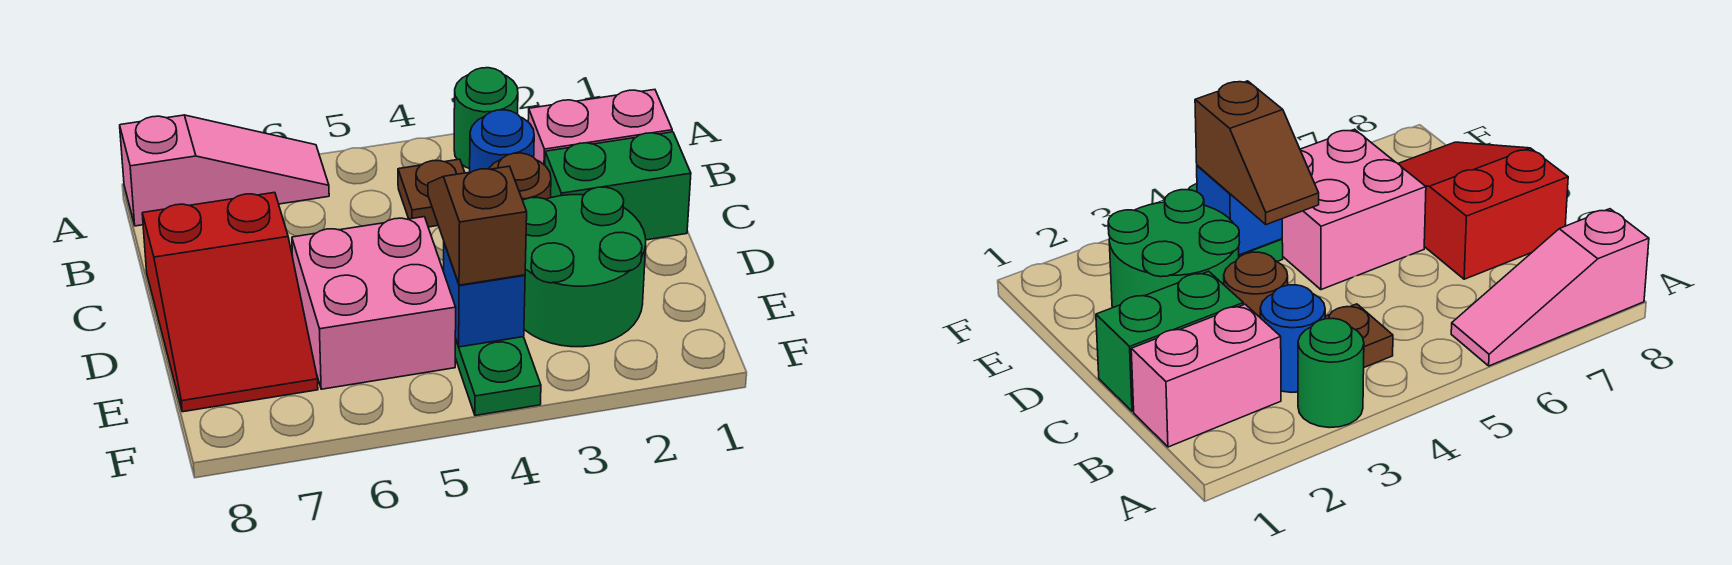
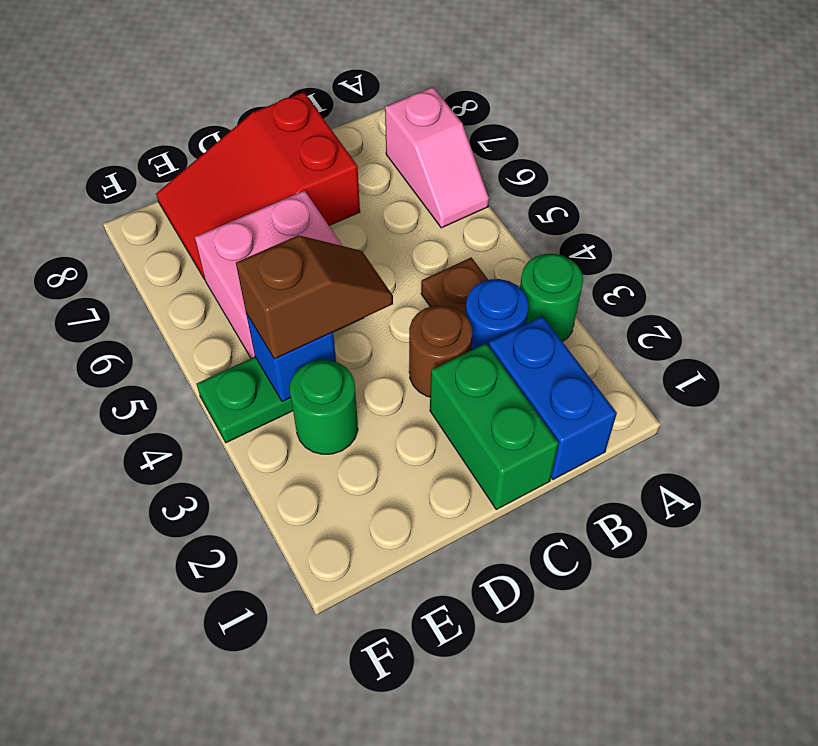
pink slope A6:A8 level 1 top 8 -> pink slope A6:A7 level 1 top 7
pink brick B1:B2 level 1 -> blue brick B1:B2 level 1
green round brick D2:E3 level 1 -> green round brick E3 level 1

